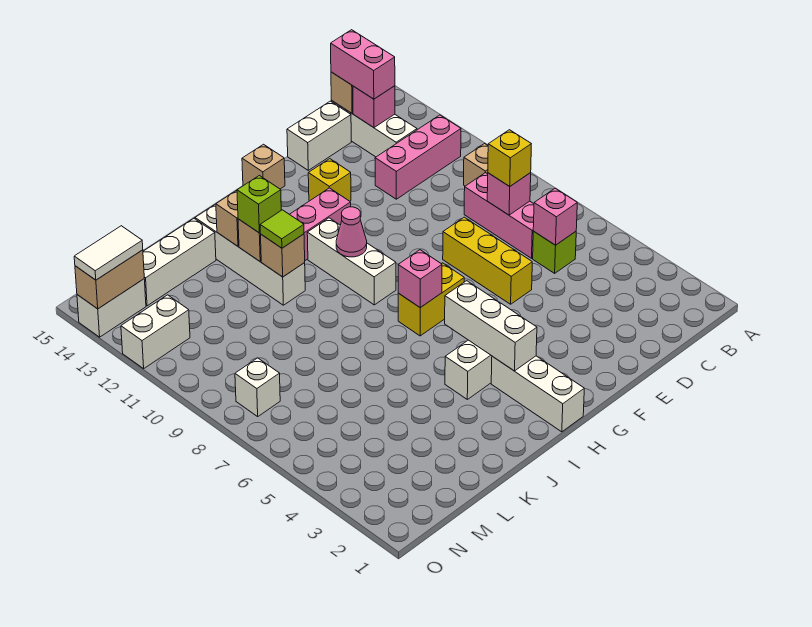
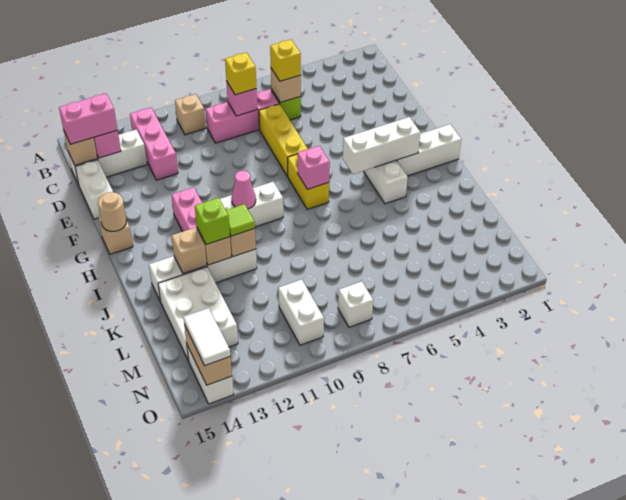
pink brick C6 level 2 -> tan brick C6 level 2
yellow brick E6:E8 level 1 -> yellow brick D7:F7 level 1
yellow brick F13 level 1 -> yellow brick C6 level 3
none -> tan round brick G15 level 2
white brick K14:M14 level 1 -> white brick K13:M14 level 1
white brick N12:O12 level 1 -> white brick M10:N10 level 1

